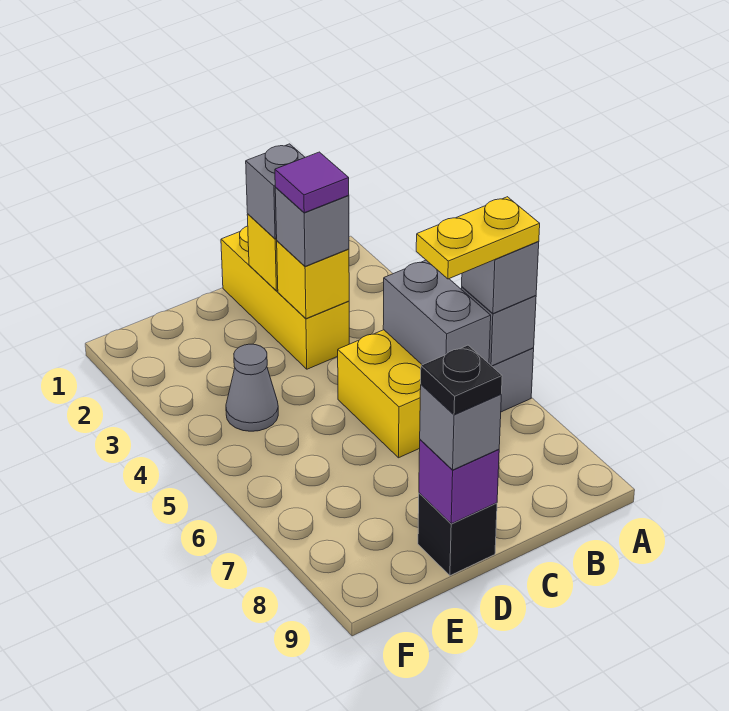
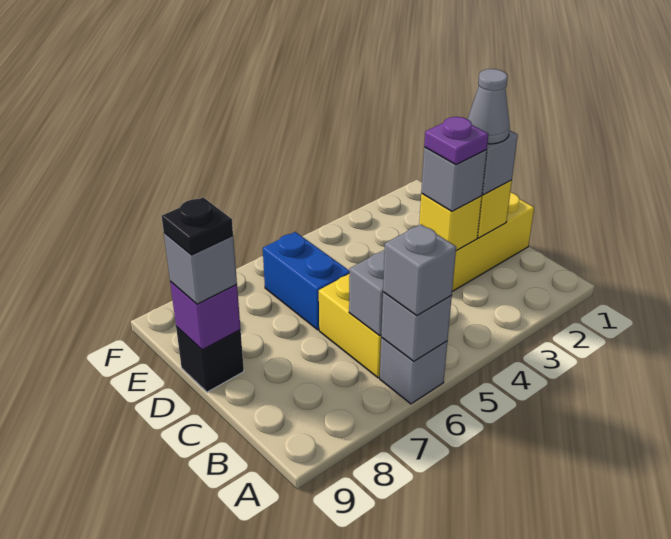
yellow plate A6:B6 level 4 -> none
purple tile C3 level 4 -> purple plate C3 level 4
none -> blue brick D6:E6 level 1
grey cone E4 level 1 -> grey cone C2 level 4

